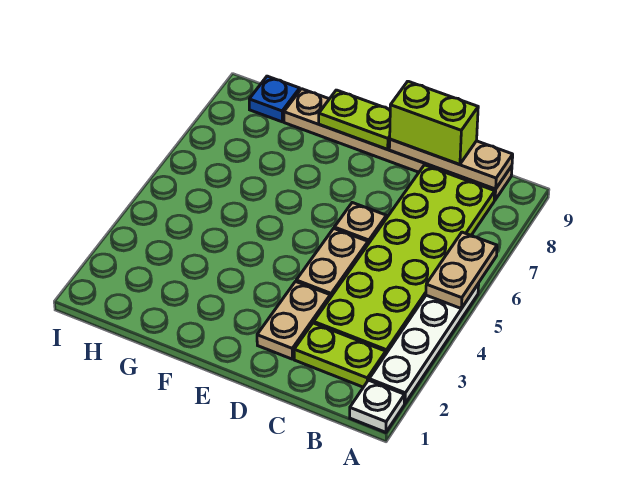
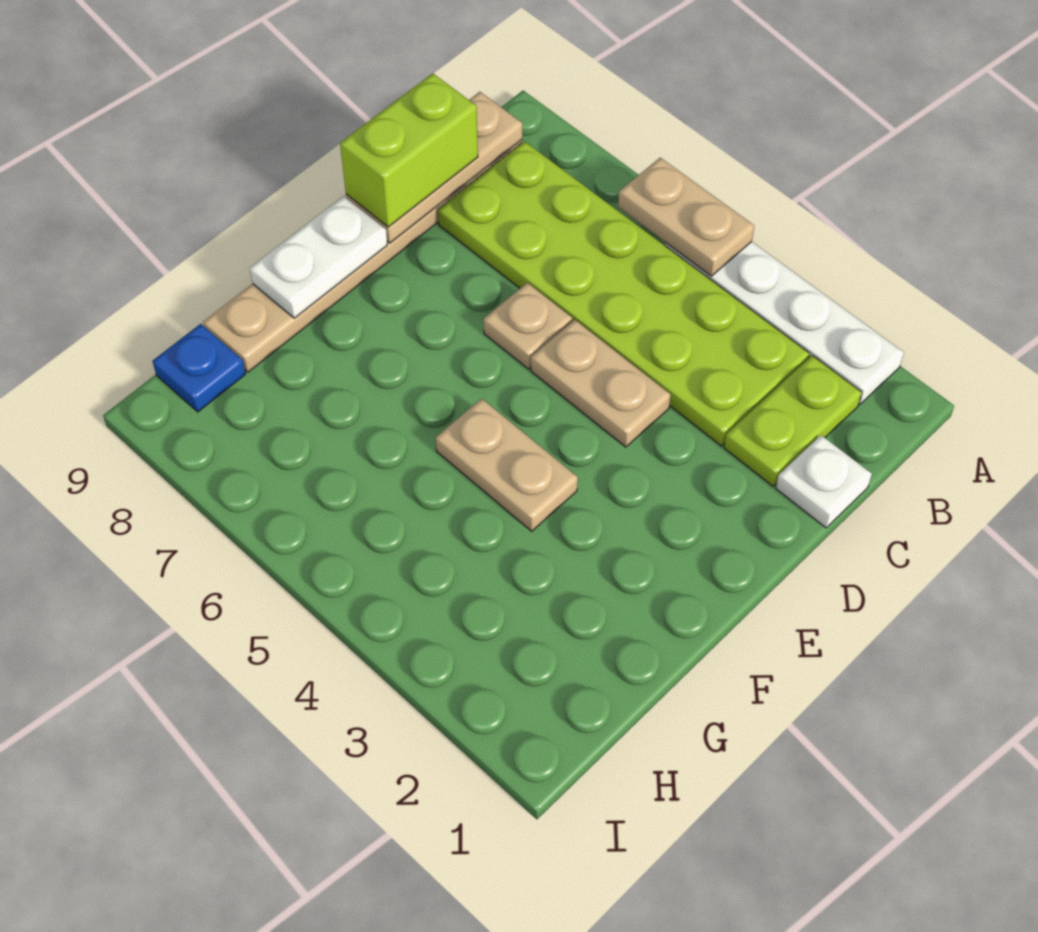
white plate A1 level 1 -> white plate C1 level 1
tan plate D2:D3 level 1 -> tan plate F4:F5 level 1
lime plate E9:F9 level 2 -> white plate E9:F9 level 2

